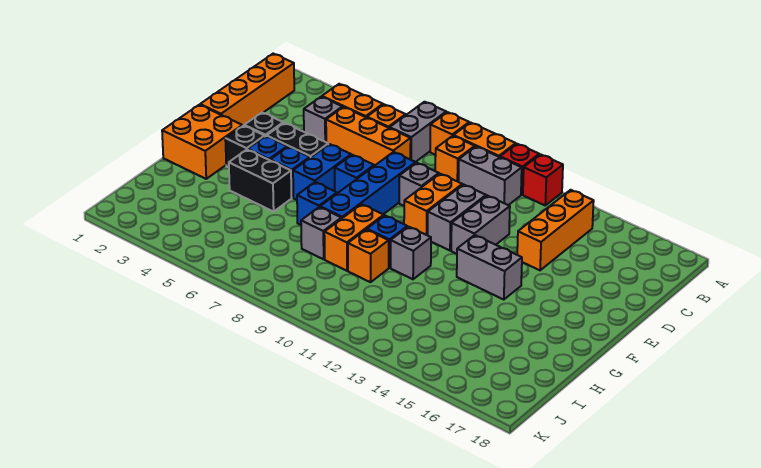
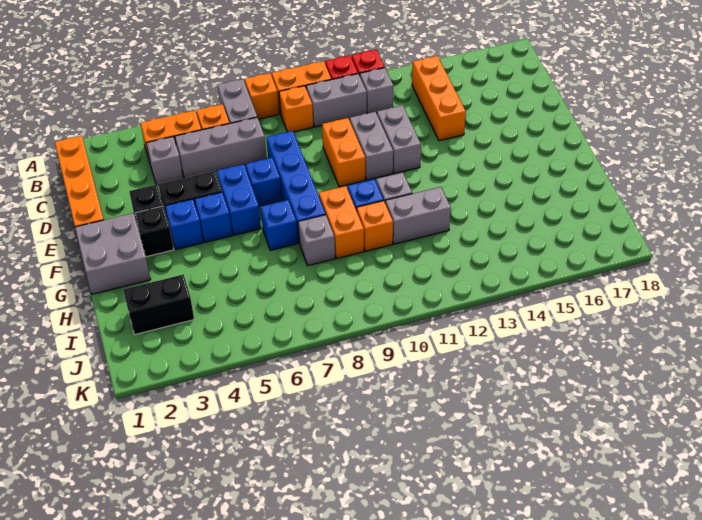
orange brick C5:C7 level 1 -> grey brick C5:C7 level 1
grey brick D9 level 1 -> grey brick B12 level 1
orange brick F1:G2 level 1 -> grey brick F1:G2 level 1
grey brick F13:F14 level 1 -> grey brick H11:H12 level 1
black brick G4:G5 level 1 -> black brick I2:I3 level 1

